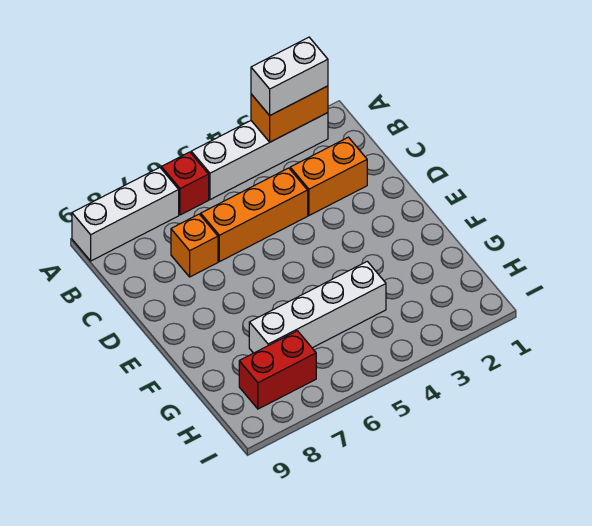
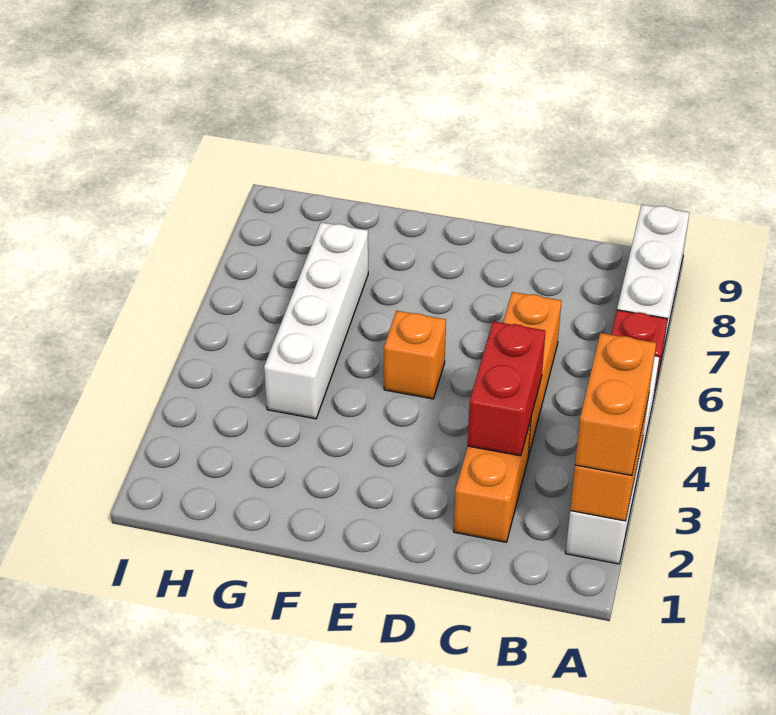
white brick A2:A3 level 3 -> orange brick A2:A3 level 3
orange brick C7 level 1 -> orange brick E5 level 1
red brick H7:H8 level 1 -> red brick C3:C4 level 2

